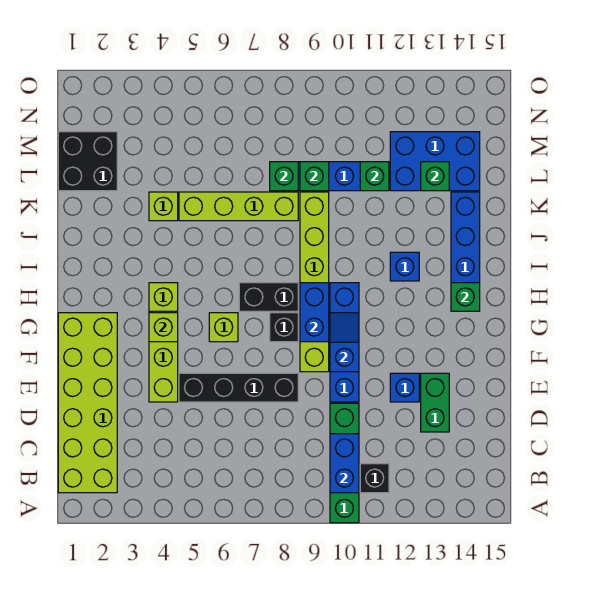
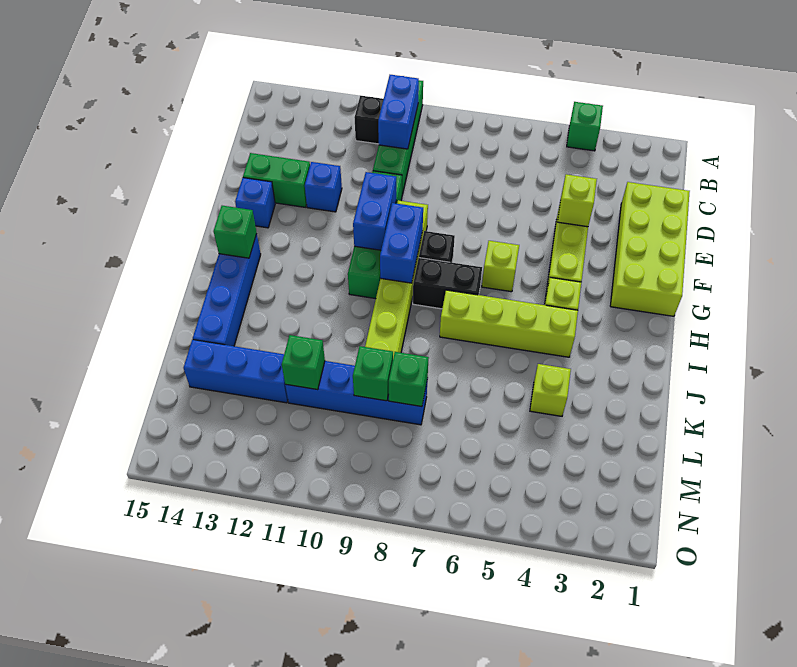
lime brick B1:G2 level 1 -> lime brick D1:G2 level 1
green brick D13:E13 level 1 -> green brick E13:E14 level 1
black brick E5:E8 level 1 -> none
blue brick E10:H10 level 1 -> green brick E10:H10 level 1
blue slope F10:G10 level 2 top F -> blue brick F10:G10 level 2
lime brick G4 level 2 -> lime brick E4 level 2
blue brick I12 level 1 -> blue brick F14 level 1
lime brick K5:K8 level 1 -> lime brick I4:I7 level 1
black brick L1:M2 level 1 -> none
blue brick L12:M14 level 1 -> blue brick L12:L14 level 1
green brick L13 level 2 -> green brick A4 level 1

